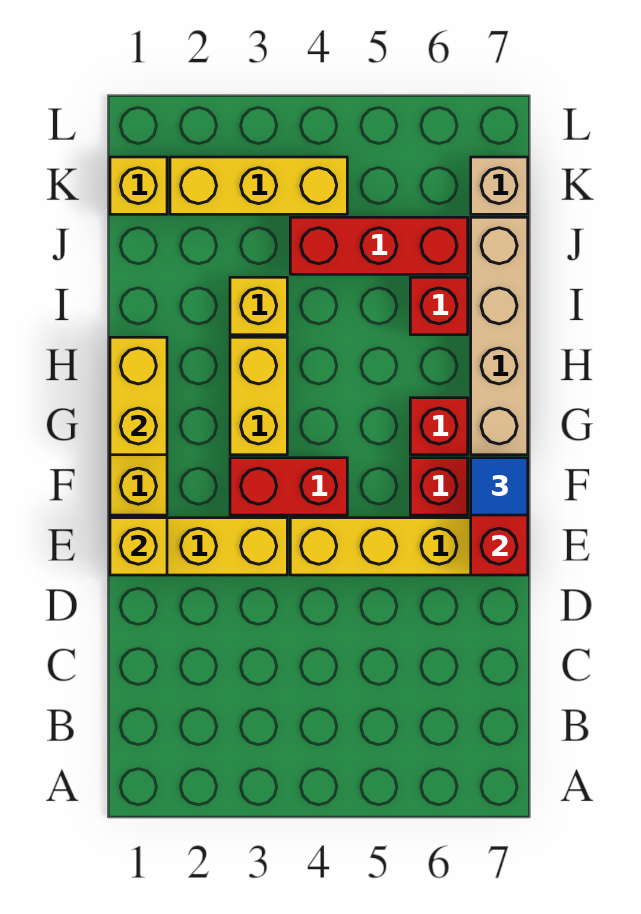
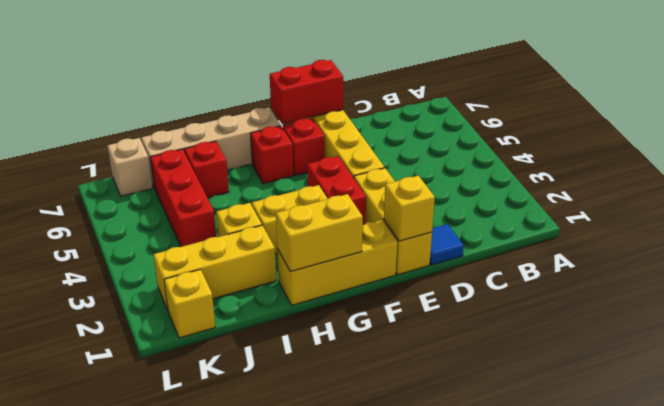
blue tile F7 level 3 -> blue tile D1 level 1
yellow brick K2:K4 level 1 -> yellow brick I2:K2 level 1

